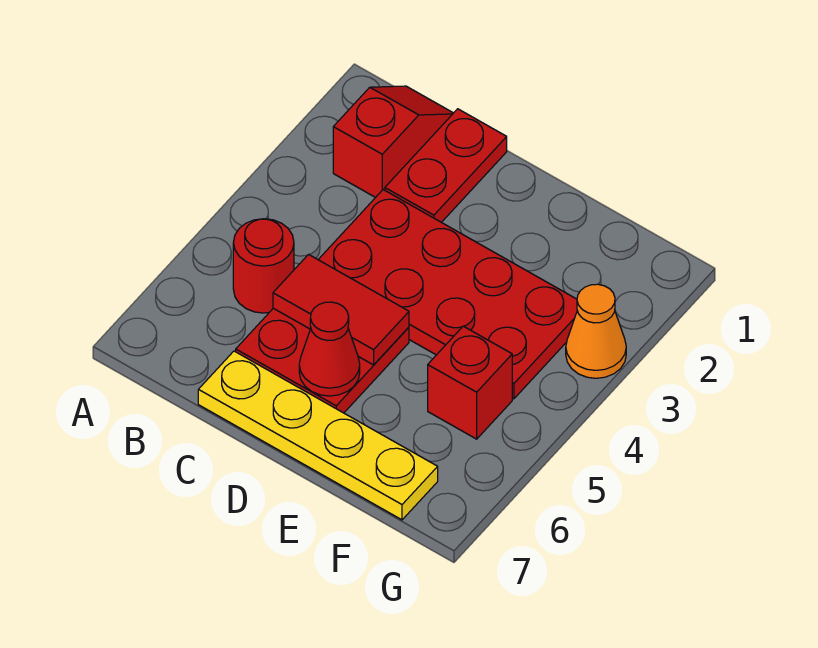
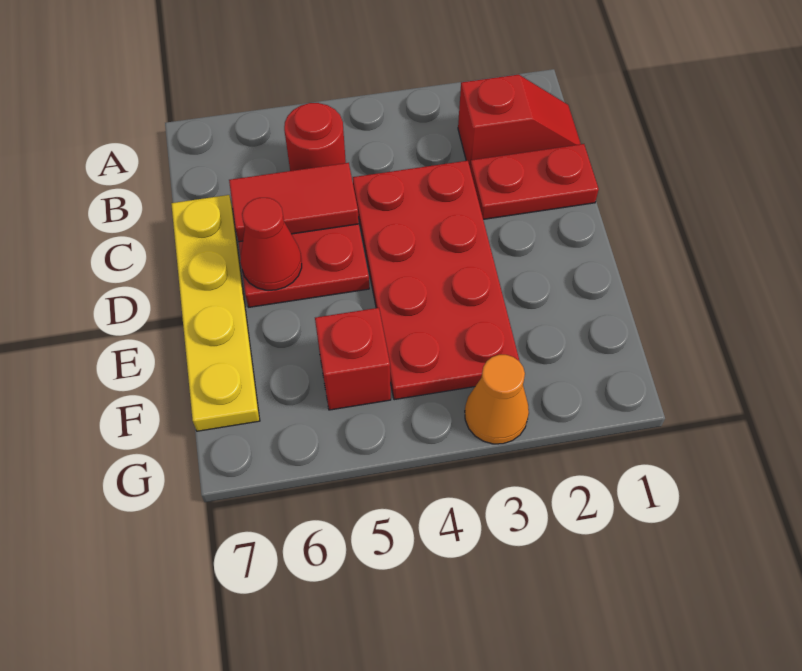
red tile C5:D5 level 2 -> red tile C5:C6 level 2

